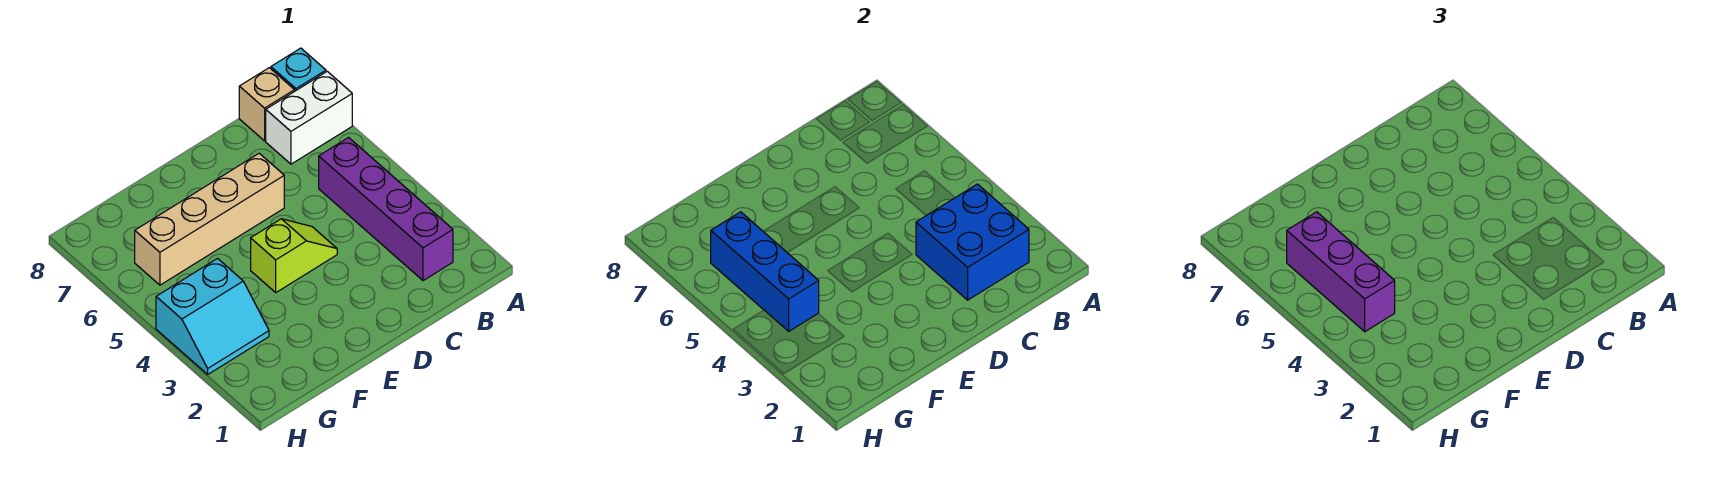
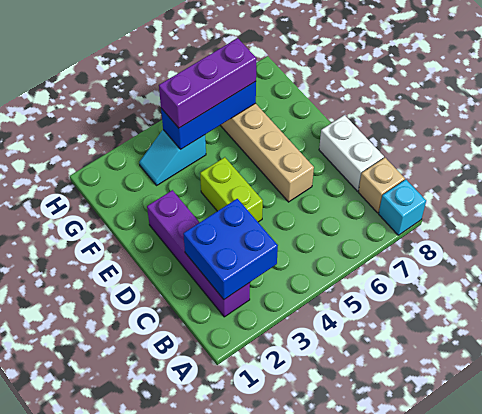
white brick A7:B7 level 1 -> white brick C8:D8 level 1
purple brick B2:B5 level 1 -> purple brick B2:E2 level 1
lime slope D4:E4 level 1 top E -> lime brick D4:E4 level 1
cyan slope G3:H4 level 1 top 4 -> cyan slope G3:G4 level 1 top 4

